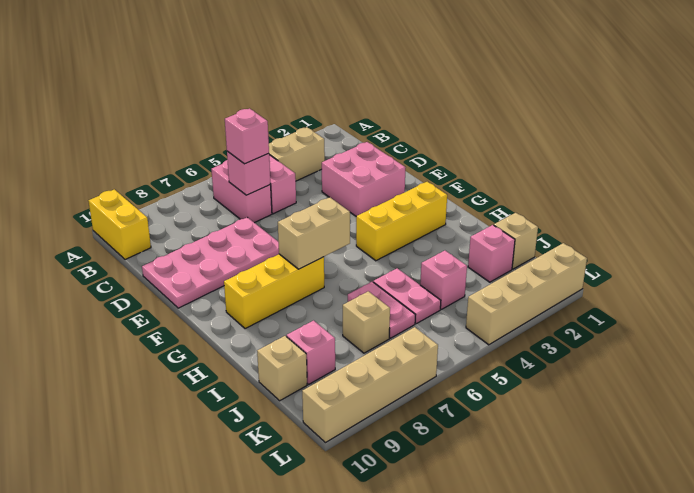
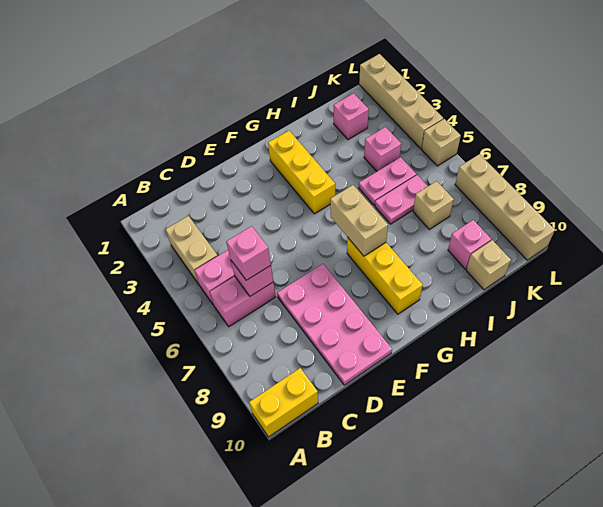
pink brick D2:E3 level 1 -> none
tan brick J1 level 1 -> tan brick L5 level 1

